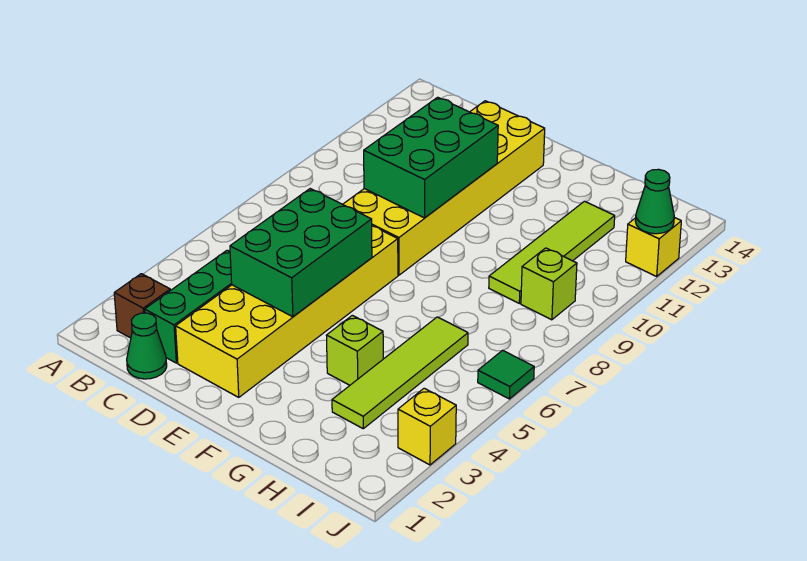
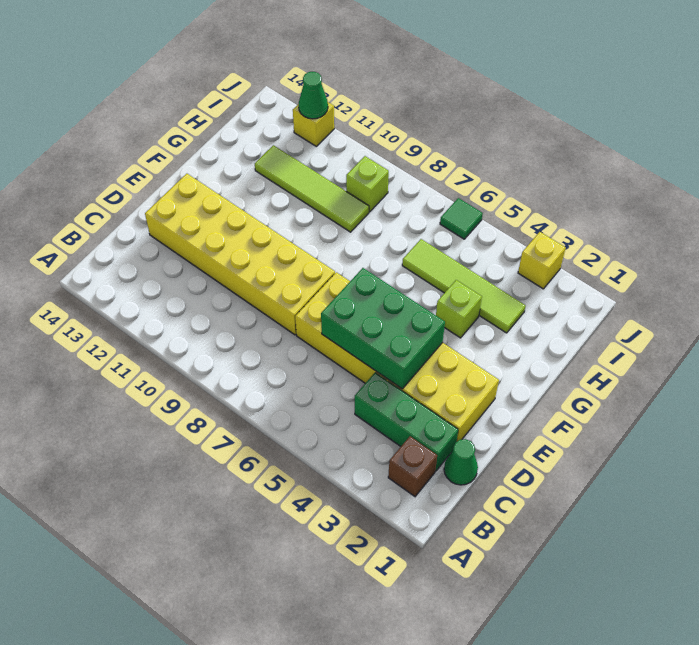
green brick D9:E11 level 2 -> none

